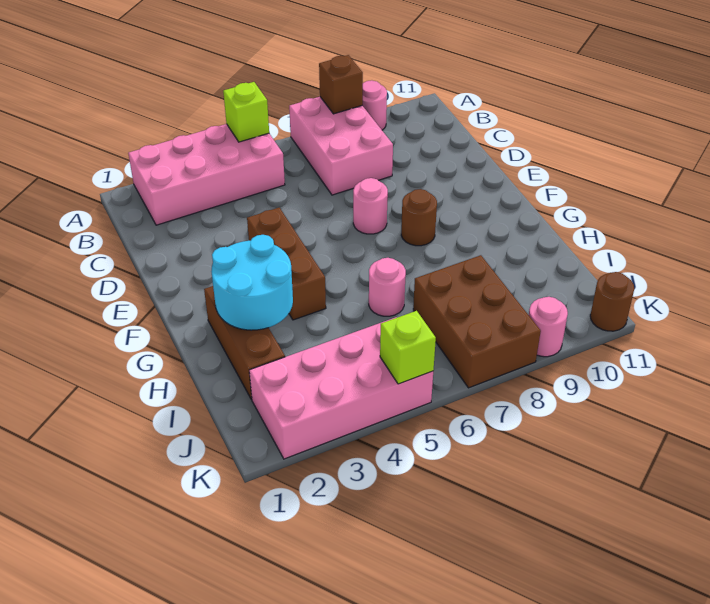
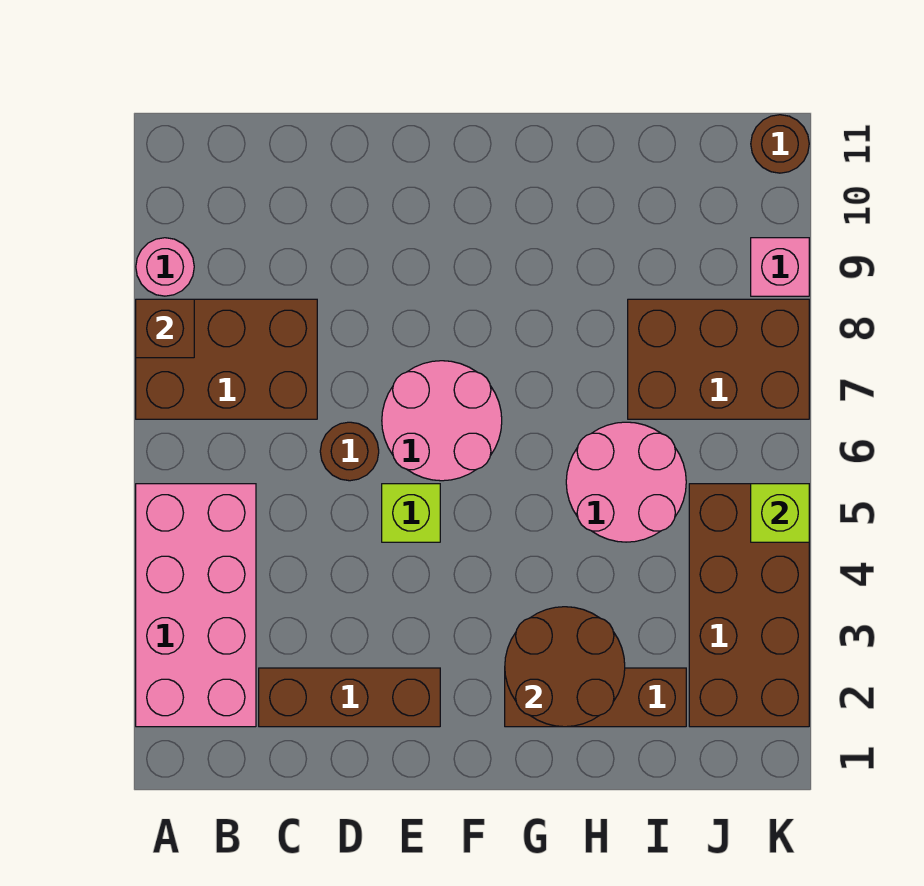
lime brick A5 level 2 -> lime brick E5 level 1
pink brick A7:C8 level 1 -> brown brick A7:C8 level 1
brown brick E4:G4 level 1 -> brown brick C2:E2 level 1
pink round brick E7 level 1 -> pink round brick E6:F7 level 1
brown round brick F8 level 1 -> brown round brick D6 level 1
cyan round brick G2:H3 level 2 -> brown round brick G2:H3 level 2
pink round brick H6 level 1 -> pink round brick H5:I6 level 1
pink brick J2:K5 level 1 -> brown brick J2:K5 level 1
pink round brick K9 level 1 -> pink brick K9 level 1

